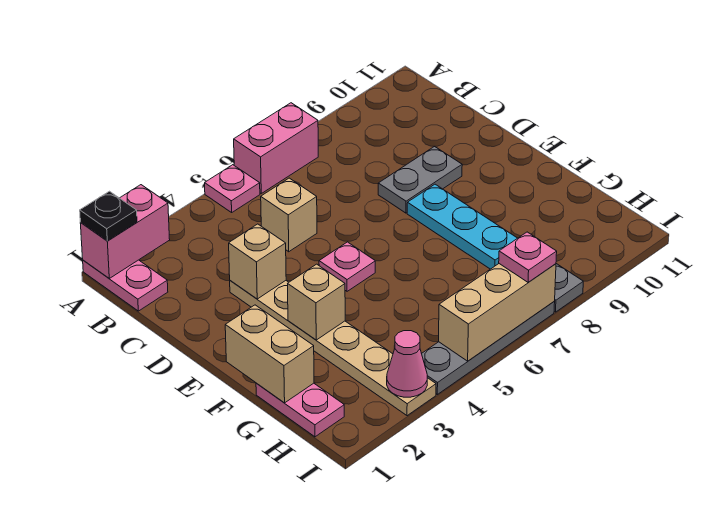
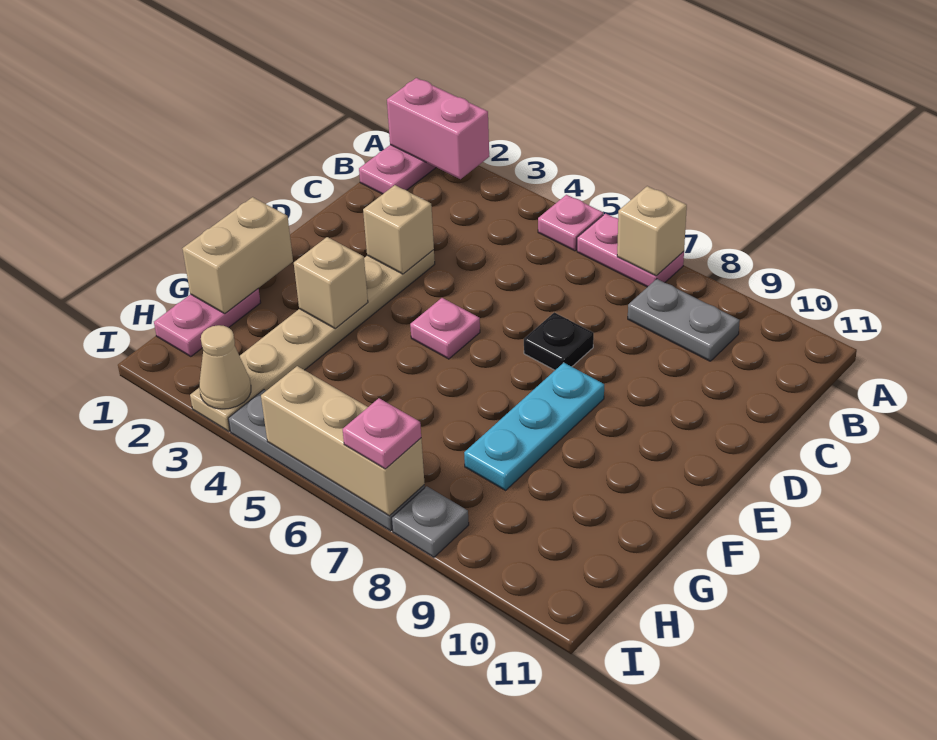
black plate A1 level 3 -> black plate D7 level 1
pink brick A6:A7 level 1 -> pink plate A6:A7 level 1
tan brick C5 level 1 -> tan brick A7 level 2
grey plate D8:D9 level 1 -> grey plate B8:B9 level 1
pink cone I3 level 2 -> tan cone I3 level 2

